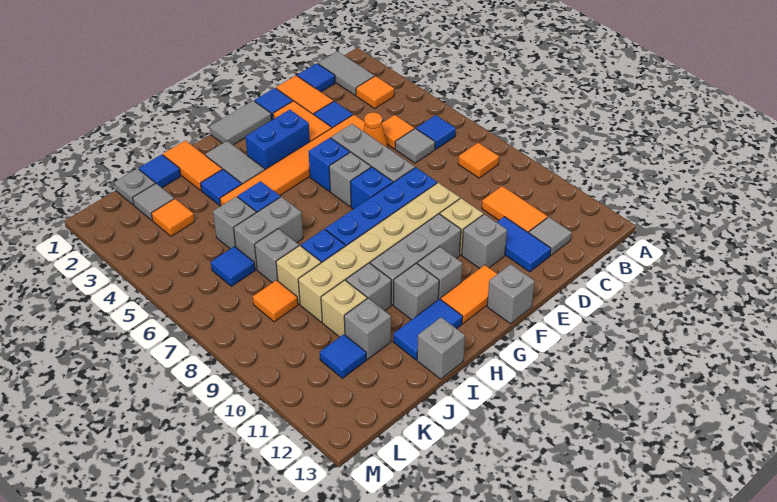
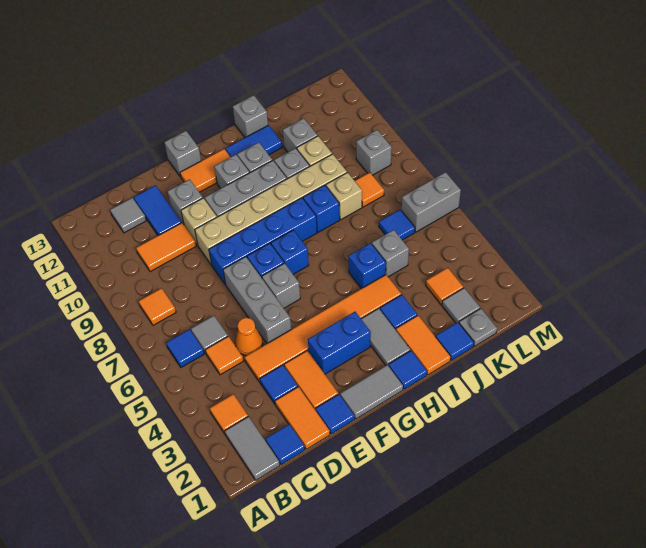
orange tile C10:C11 level 1 -> orange tile C10:D10 level 1
blue brick F5 level 1 -> blue brick G7 level 1
grey brick I6:J6 level 1 -> grey brick L6:M6 level 1
grey brick J7 level 1 -> grey brick L9 level 1
blue tile K11 level 1 -> blue tile H1 level 1

